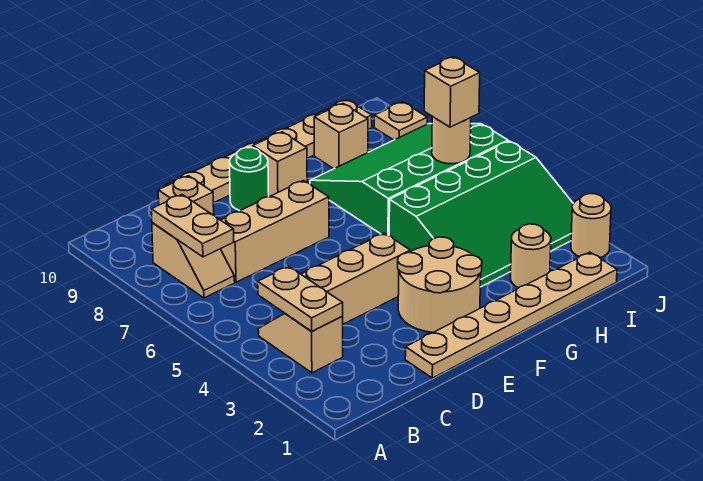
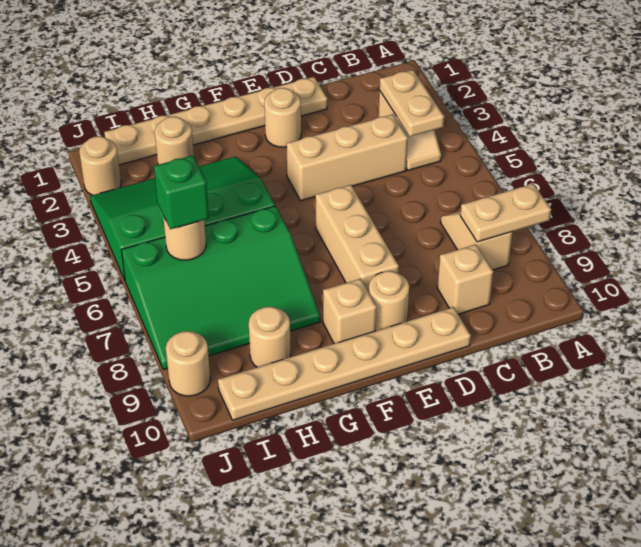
tan plate B7:B8 level 2 -> tan plate A8:B8 level 2
tan brick C7:E7 level 1 -> tan brick E6:E8 level 1
tan round brick E2:F3 level 1 -> tan round brick E2 level 1
green round brick E9 level 1 -> tan round brick E9 level 1
tan brick H9 level 1 -> tan round brick H9 level 1
tan brick I6 level 3 -> green brick I6 level 3
tan plate J9 level 1 -> tan round brick J9 level 1

